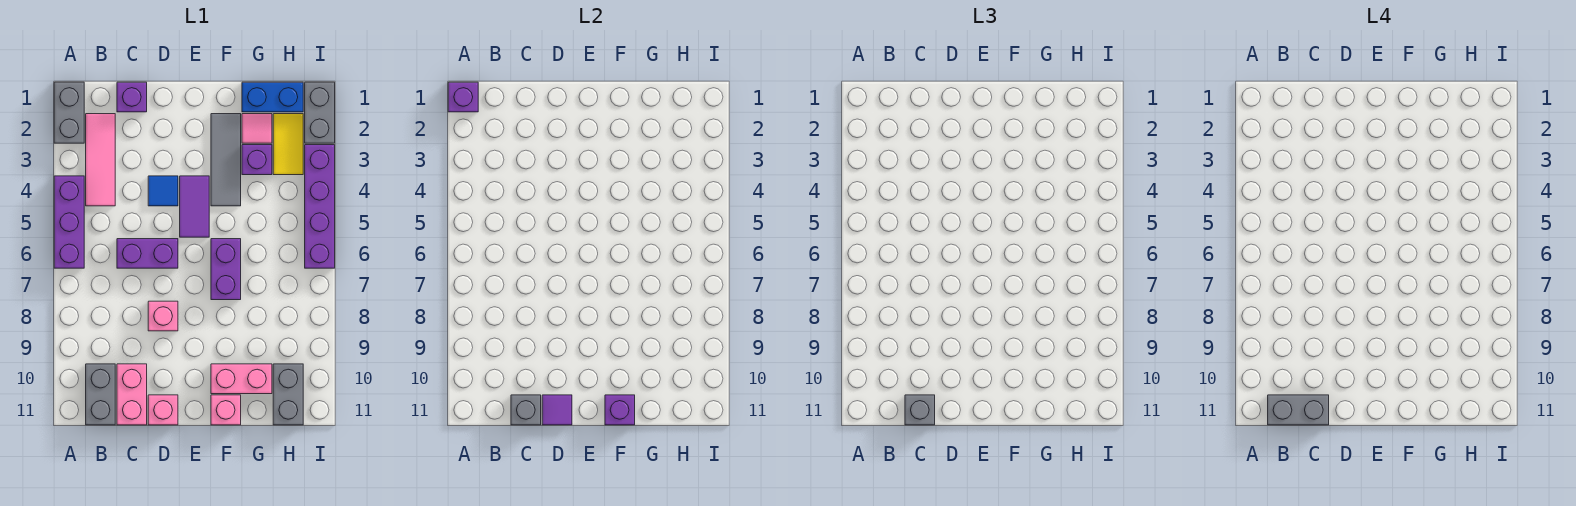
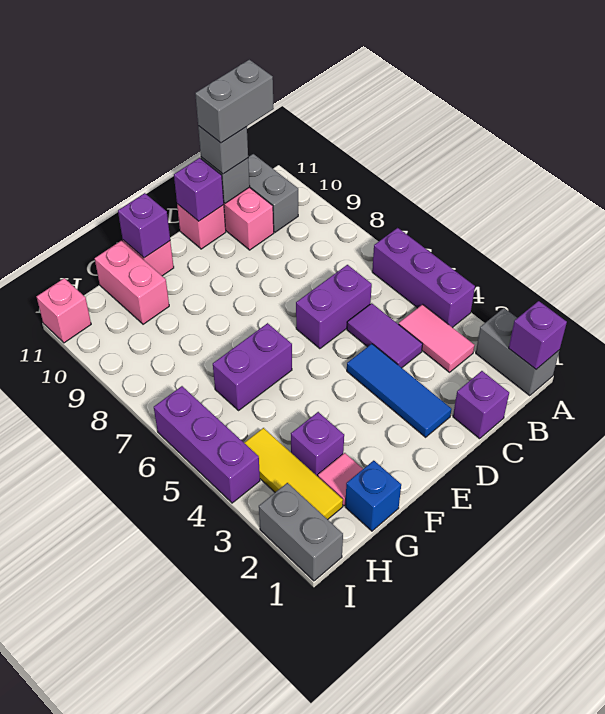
pink tile B2:B4 level 1 -> pink tile B3:B4 level 1
blue tile D4 level 1 -> blue tile D2:D4 level 1
pink brick D8 level 1 -> pink brick I11 level 1
purple tile D11 level 2 -> purple brick D11 level 2
purple tile E4:E5 level 1 -> purple tile C4:C5 level 1
grey tile F2:F4 level 1 -> none
purple brick F6:F7 level 1 -> purple brick F6:G6 level 1
pink brick F10:G10 level 1 -> pink brick G10:G11 level 1
blue brick G1:H1 level 1 -> blue brick G1 level 1
yellow tile H2:H3 level 1 -> yellow tile H2:H4 level 1
grey brick H10:H11 level 1 -> none
purple brick I3:I6 level 1 -> purple brick I4:I6 level 1

